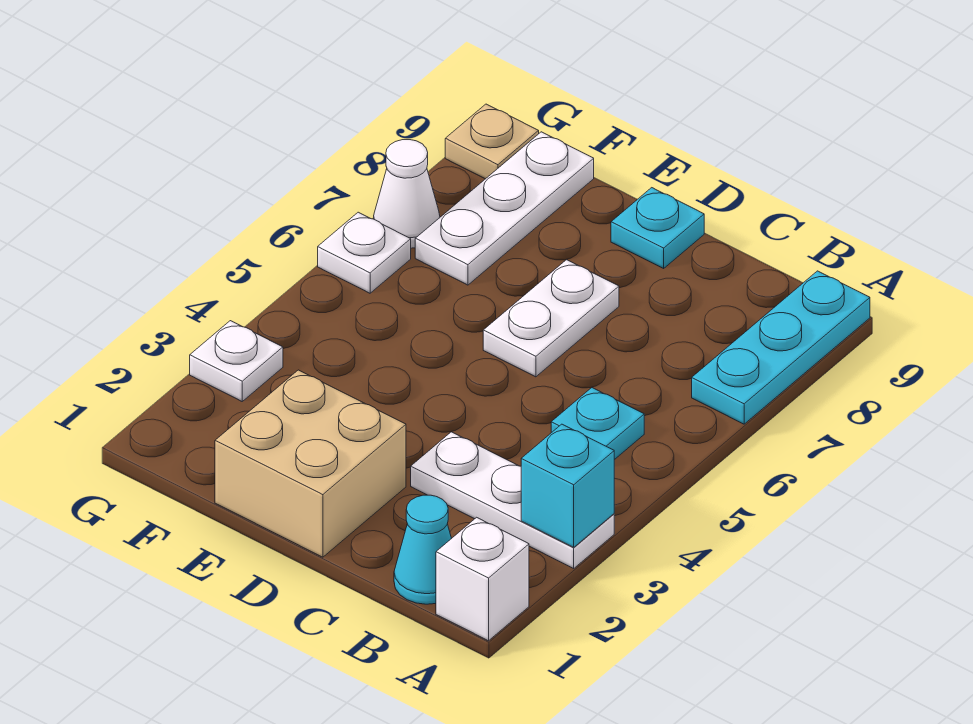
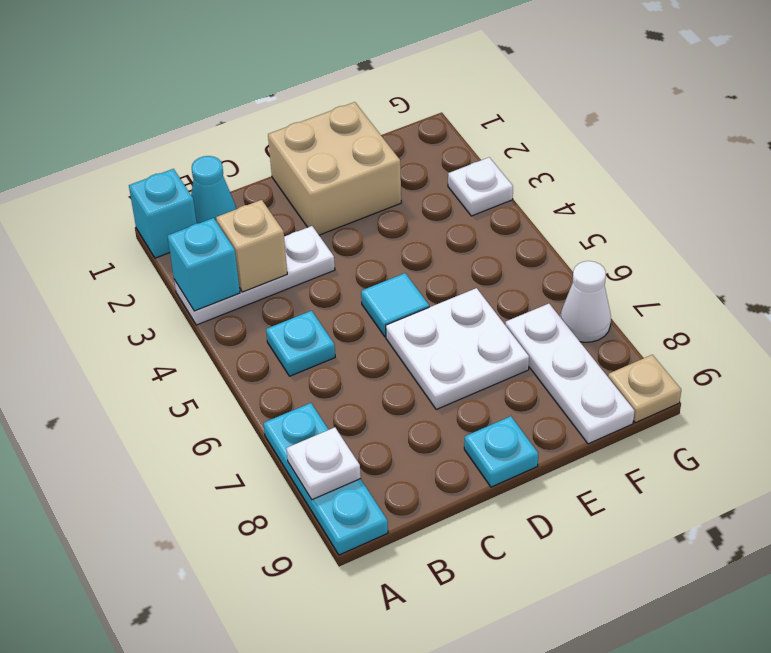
white brick A1 level 1 -> cyan brick A1 level 1
none -> tan brick B3 level 2
none -> cyan tile D5 level 1
white plate D6:D7 level 1 -> white plate D6:E7 level 1
white plate G6 level 1 -> white plate A8 level 2

